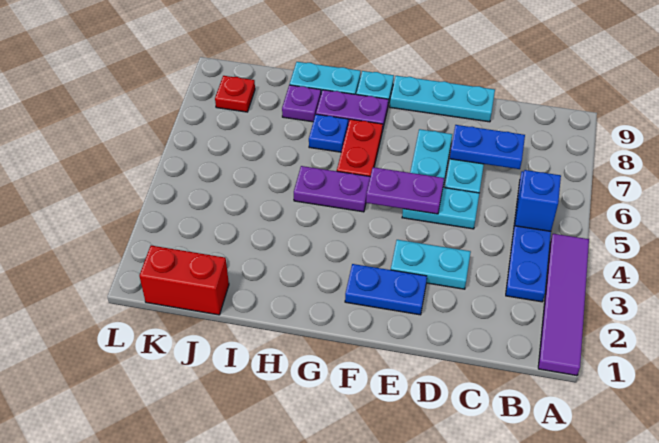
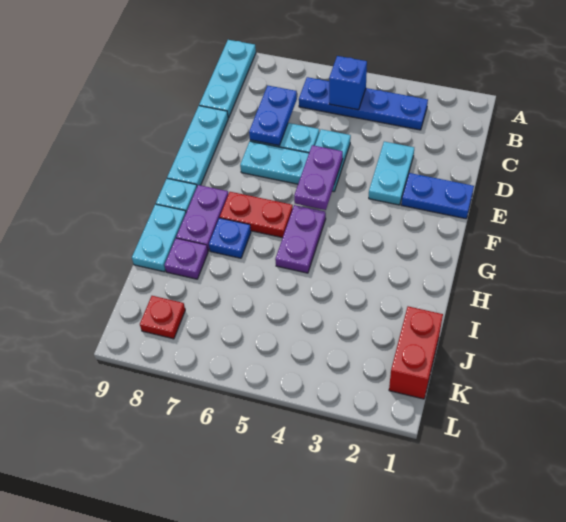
purple tile A1:A4 level 1 -> none
none -> cyan plate A9:C9 level 1
blue plate E2:F2 level 1 -> blue plate E1:E2 level 1

